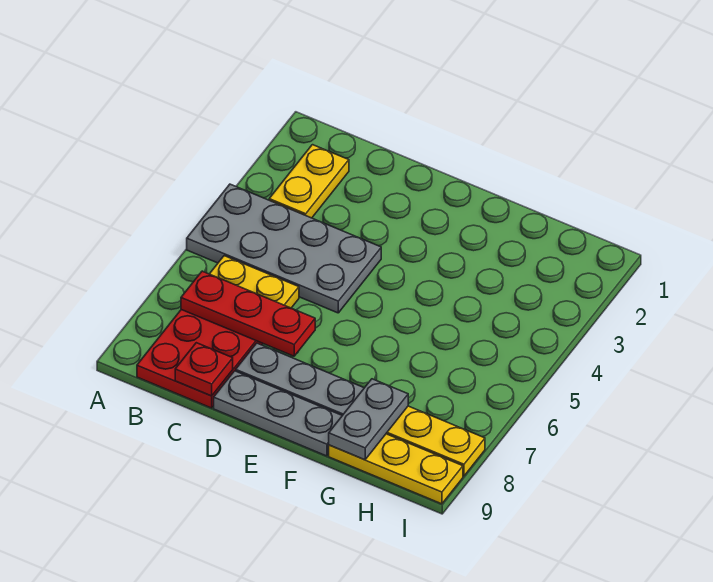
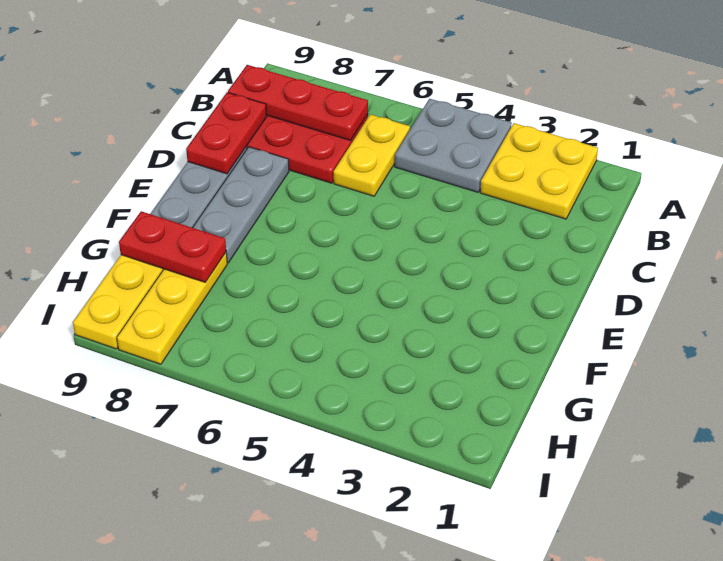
grey plate A4:D5 level 1 -> grey plate A4:B5 level 1
yellow plate B2:B3 level 1 -> yellow plate A2:B3 level 1
red plate B7:D7 level 2 -> red plate B7:B9 level 2
red plate C9 level 2 -> red plate C9:D9 level 2
grey plate G8:G9 level 2 -> red plate G8:G9 level 2

